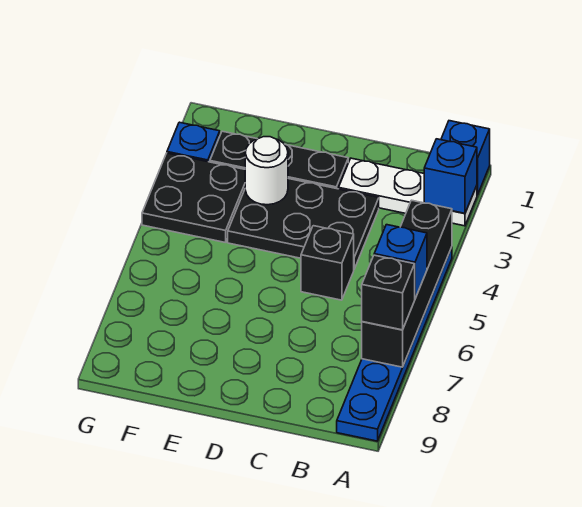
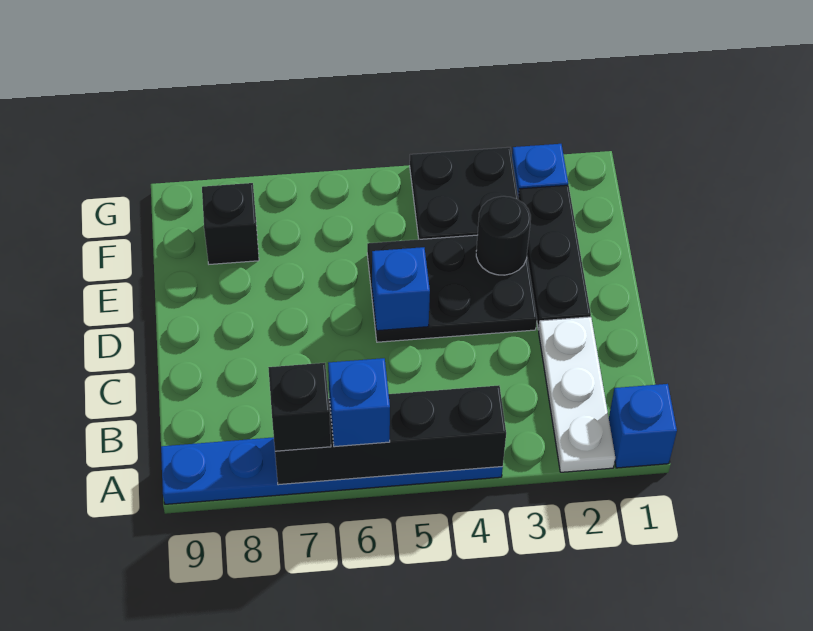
blue brick A2 level 2 -> blue brick D5 level 2
black plate C3:E4 level 1 -> black plate D3:E5 level 1
black brick C5 level 1 -> black brick F8 level 1
white round brick E3 level 2 -> black round brick E3 level 2

